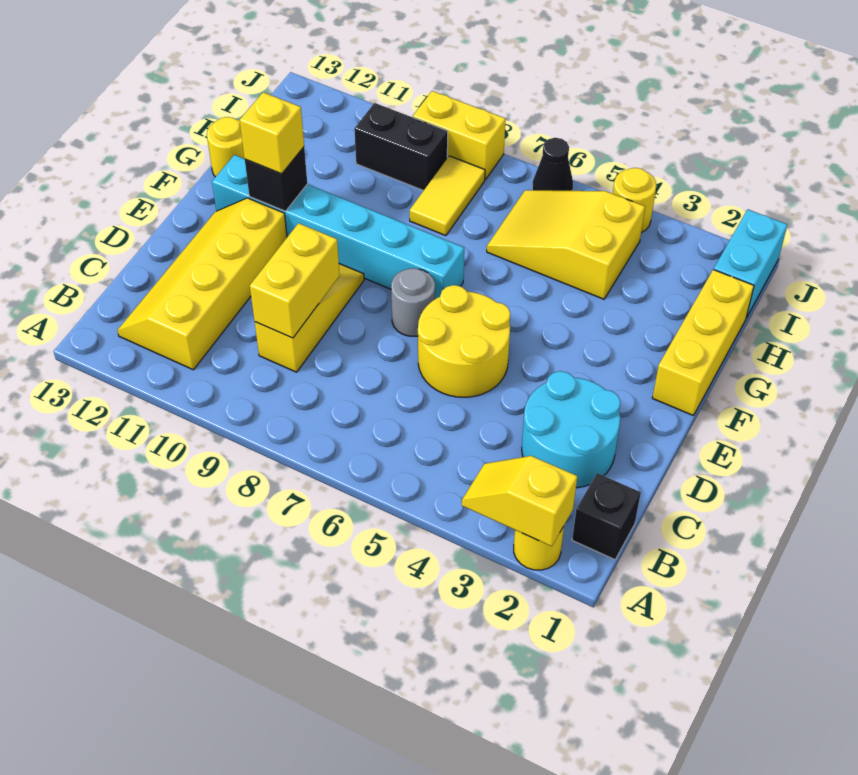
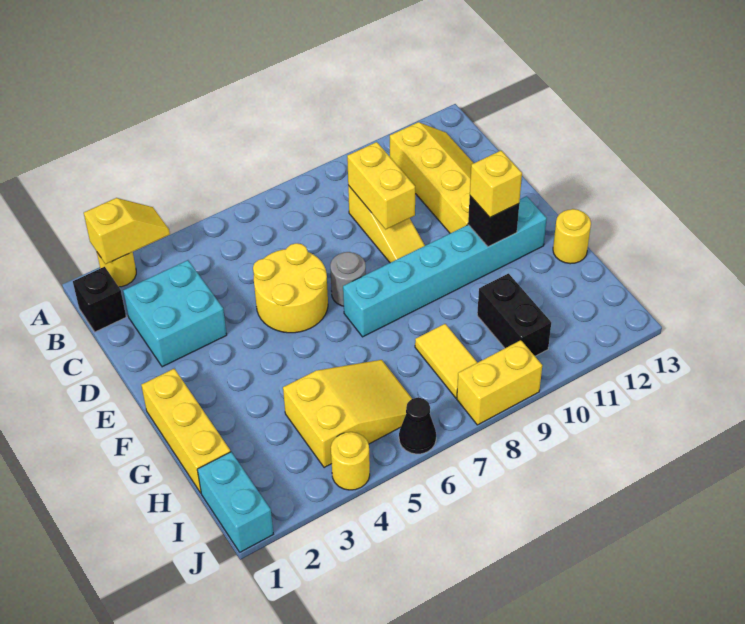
cyan round brick C2:D3 level 1 -> cyan brick C2:D3 level 1
black brick I9:I10 level 1 -> black brick H10:I10 level 1

